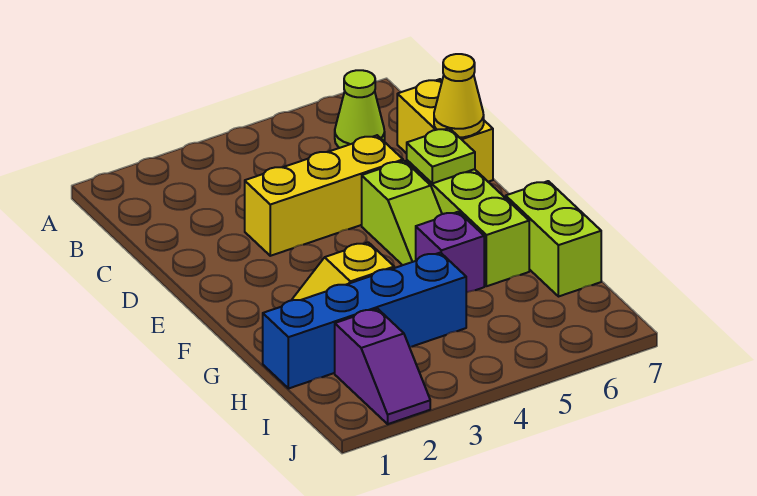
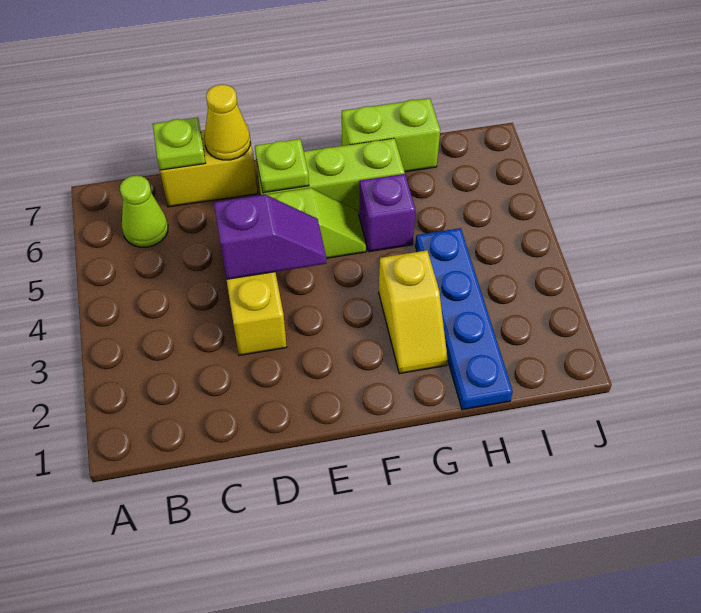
none -> lime plate C7 level 2
blue brick H1:H4 level 1 -> blue plate H1:H4 level 1
purple slope I2:J2 level 1 top I -> purple slope D4:E4 level 2 top D

